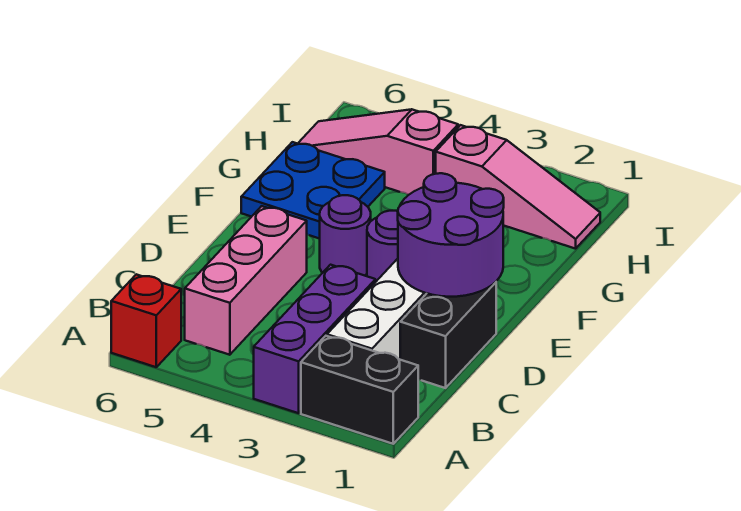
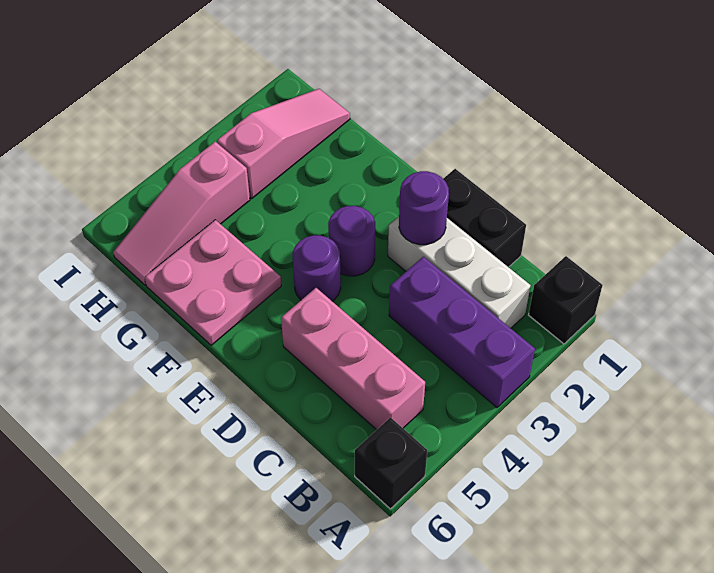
black brick A1:A2 level 1 -> black brick A1 level 1
red brick A6 level 1 -> black brick A6 level 1
purple round brick D1:E2 level 2 -> purple round brick D2 level 2
blue plate F5:G6 level 1 -> pink plate F5:G6 level 1

